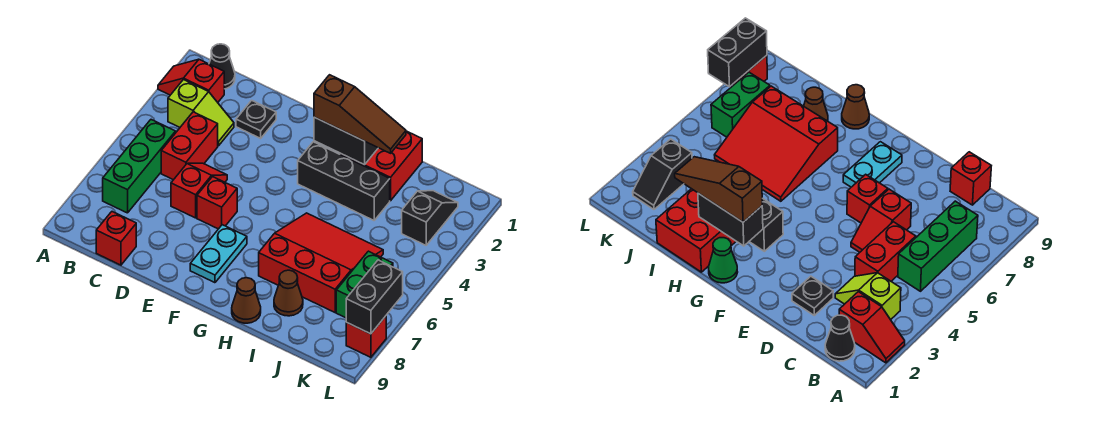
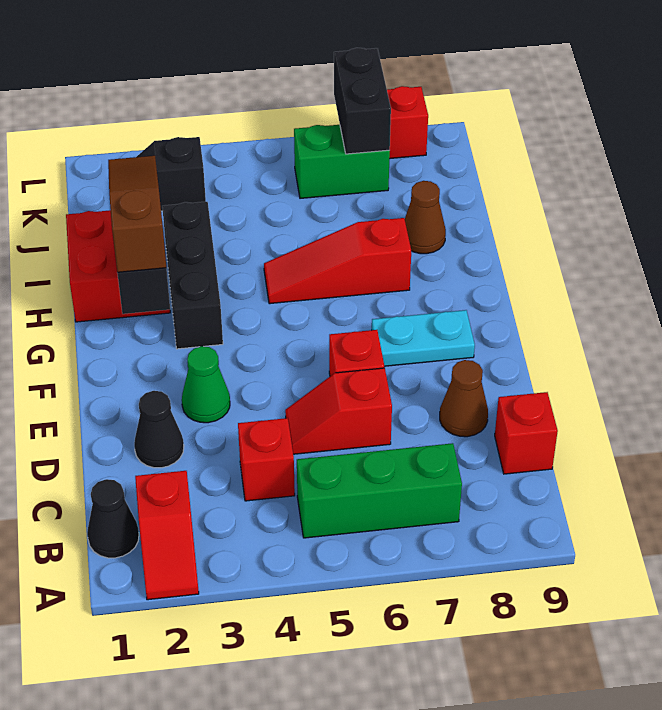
lime slope B3:C3 level 1 top B -> none
red brick C4:C5 level 1 -> red brick C4 level 1
black plate D2 level 1 -> black cone D2 level 1
green cone G1 level 1 -> green cone E3 level 1
red slope H5:J7 level 1 top 7 -> red slope H5:H7 level 1 top 7
brown cone H9 level 1 -> brown cone D8 level 1
black brick L7:L8 level 2 -> black brick K7:L7 level 2

